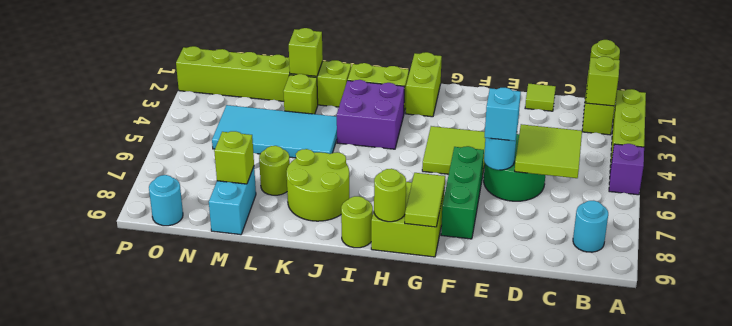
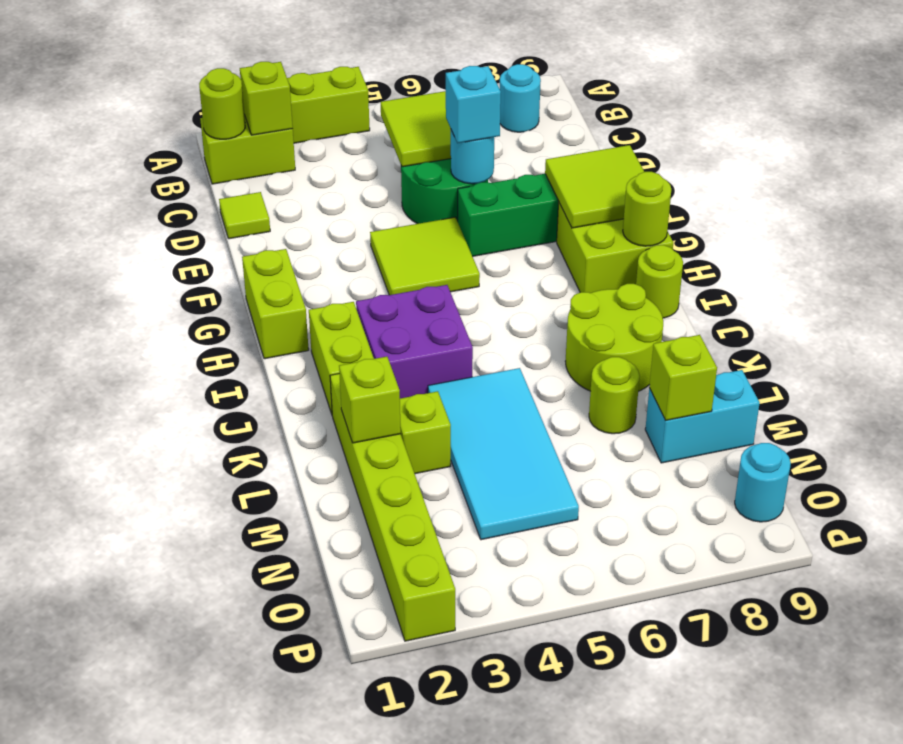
purple brick A5 level 1 -> none
lime tile G8:G9 level 2 -> lime tile F8:G9 level 2
lime brick H1:H2 level 1 -> lime brick G1:H1 level 1

